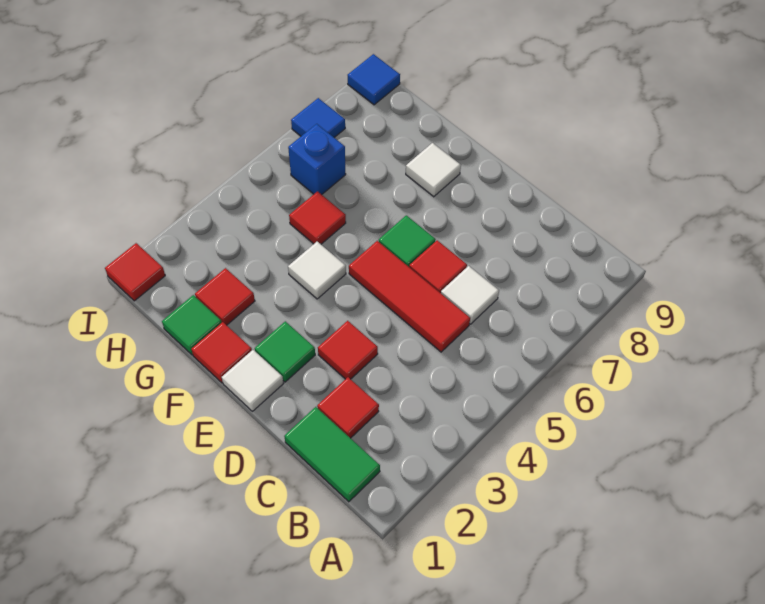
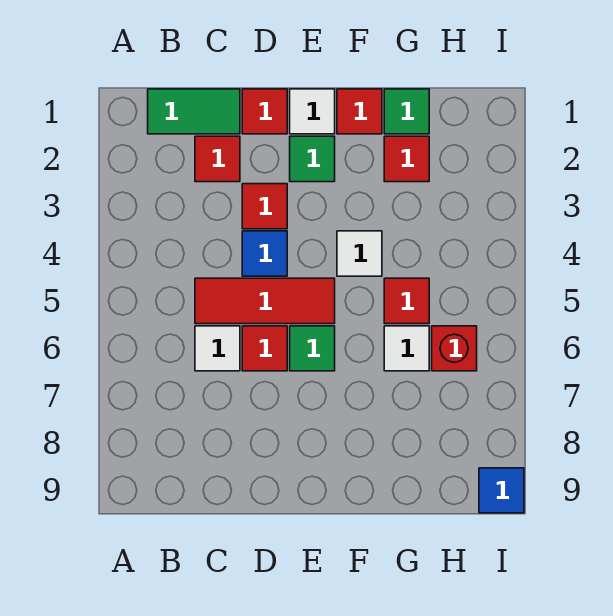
white tile F8 level 1 -> white tile G6 level 1
blue brick H6 level 1 -> red brick H6 level 1
red tile I1 level 1 -> red tile D1 level 1
blue tile I7 level 1 -> blue tile D4 level 1

